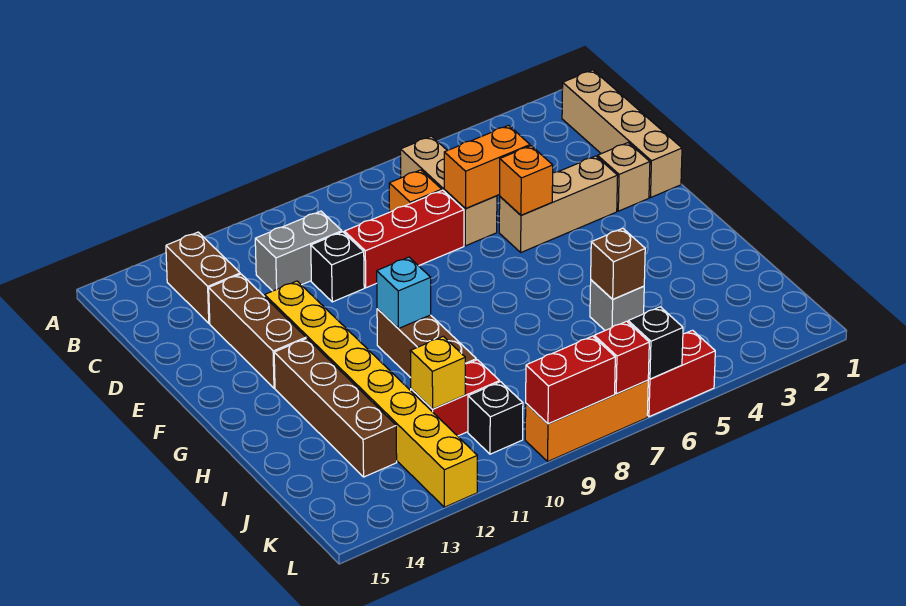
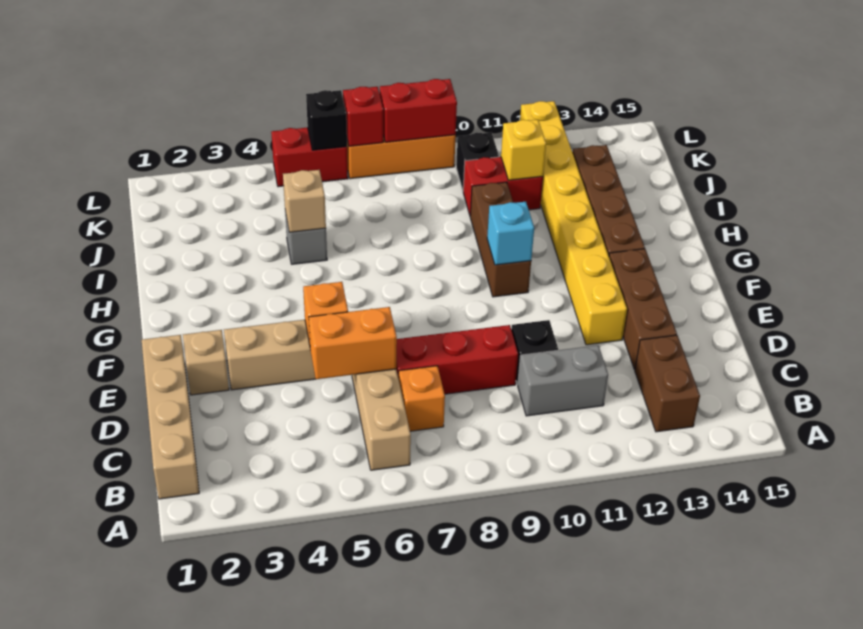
brown brick I5 level 2 -> tan brick I5 level 2

